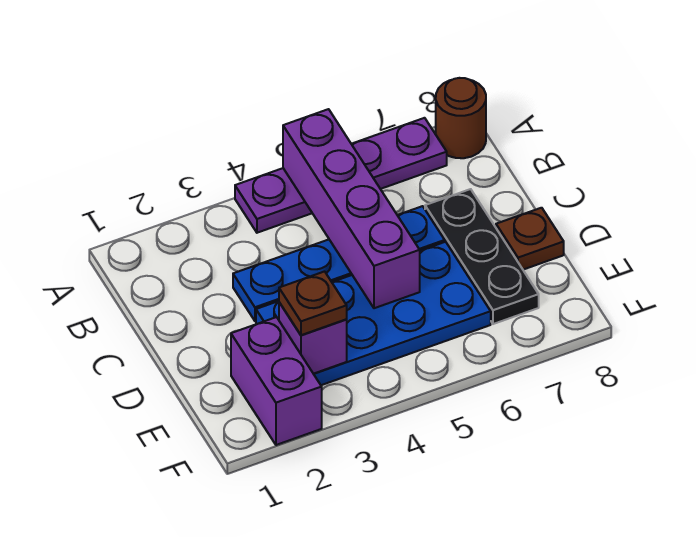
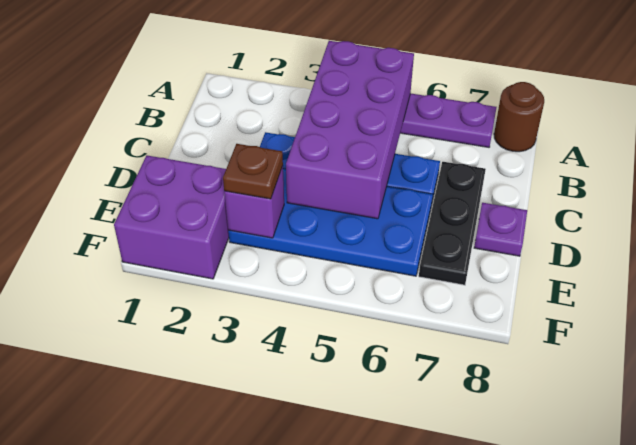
purple brick A5:D5 level 2 -> purple brick A4:D5 level 2
brown plate D8 level 1 -> purple plate D8 level 1
purple brick E2:F2 level 1 -> purple brick E1:F2 level 1

